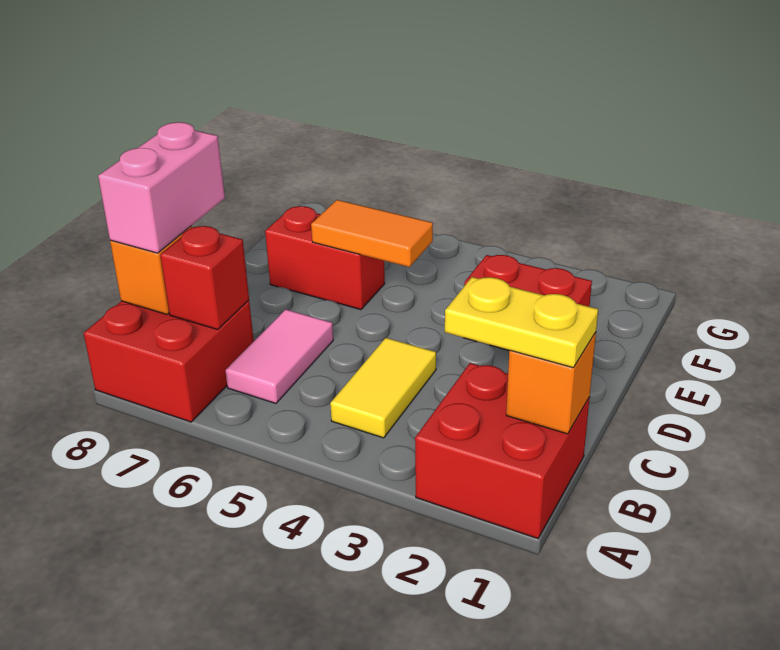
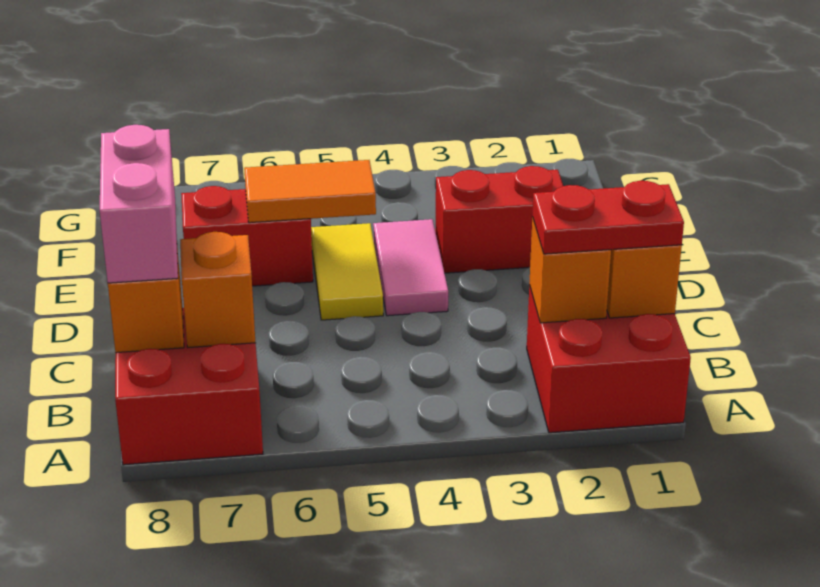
yellow plate B1:B2 level 3 -> red plate B1:B2 level 3
none -> orange brick B2 level 2
yellow tile B4:C4 level 1 -> yellow tile D5:E5 level 1
pink tile B6:C6 level 1 -> pink tile D4:E4 level 1
red brick B7 level 2 -> orange brick B7 level 2

